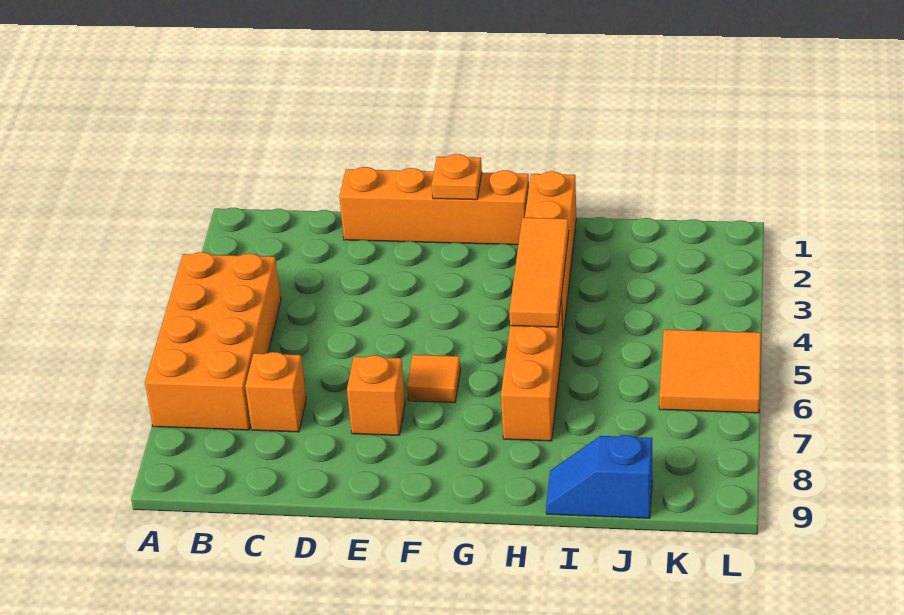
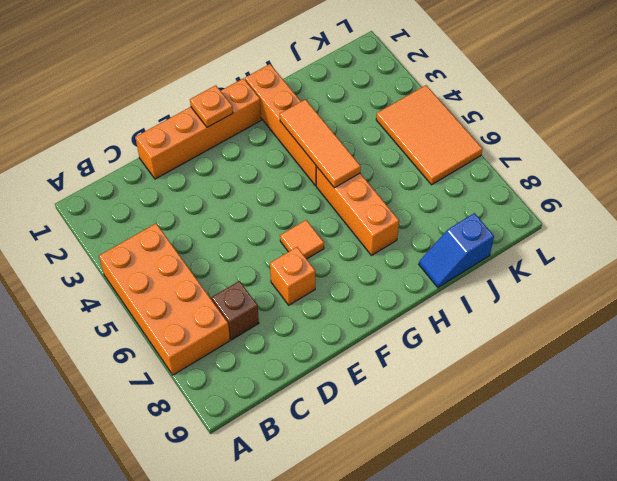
orange brick C7 level 1 -> brown brick C7 level 1
orange tile K5:L6 level 1 -> orange tile K4:L6 level 1

